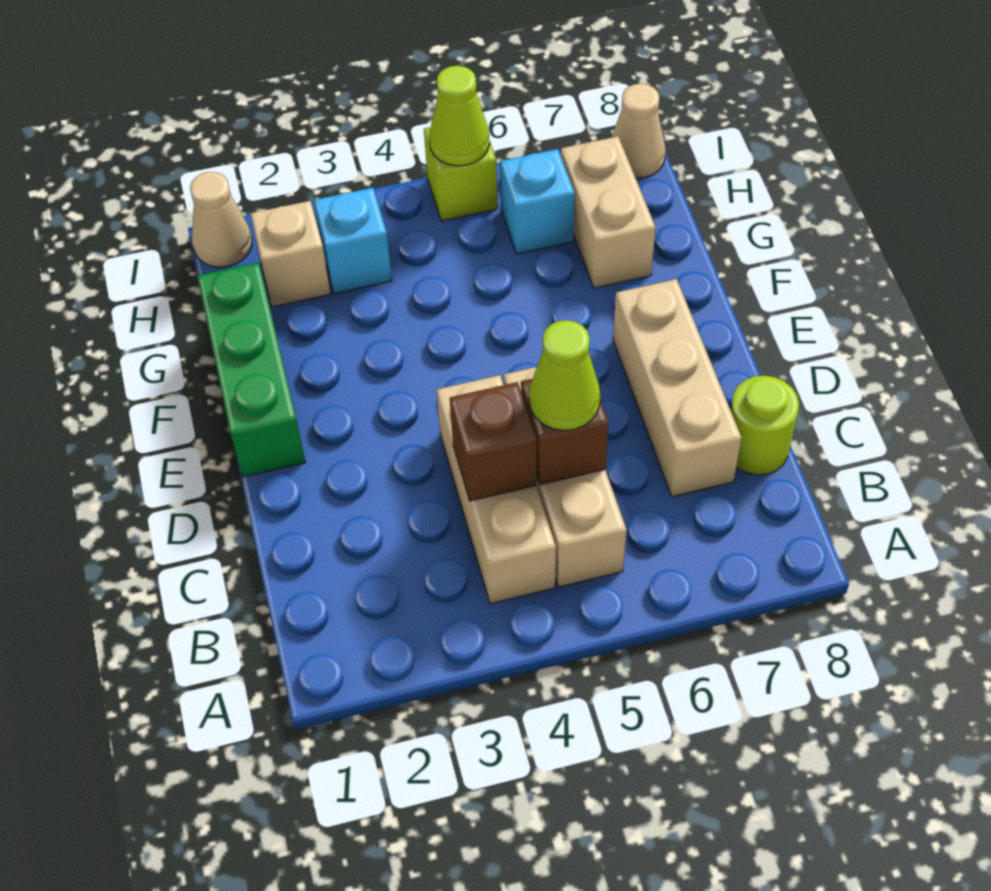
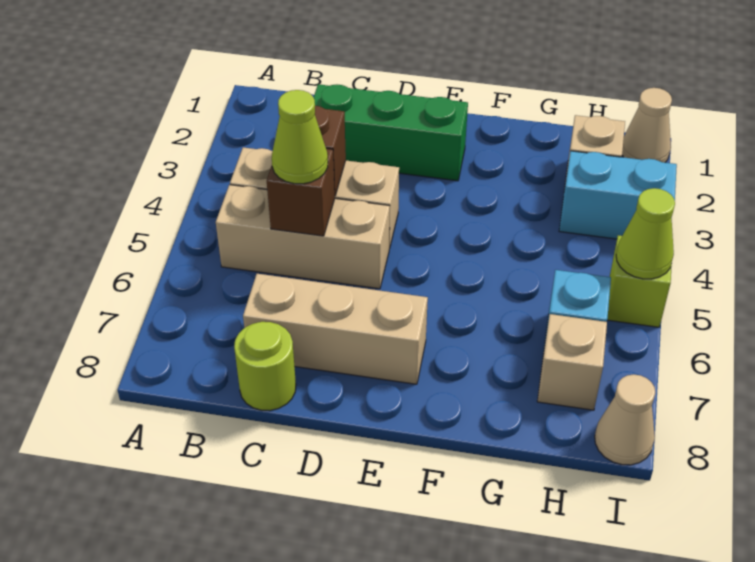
green brick E1:G1 level 1 -> green brick C2:E2 level 1
tan brick G7:H7 level 1 -> tan brick H7 level 1
cyan brick H3 level 1 -> cyan brick H3:I3 level 1

